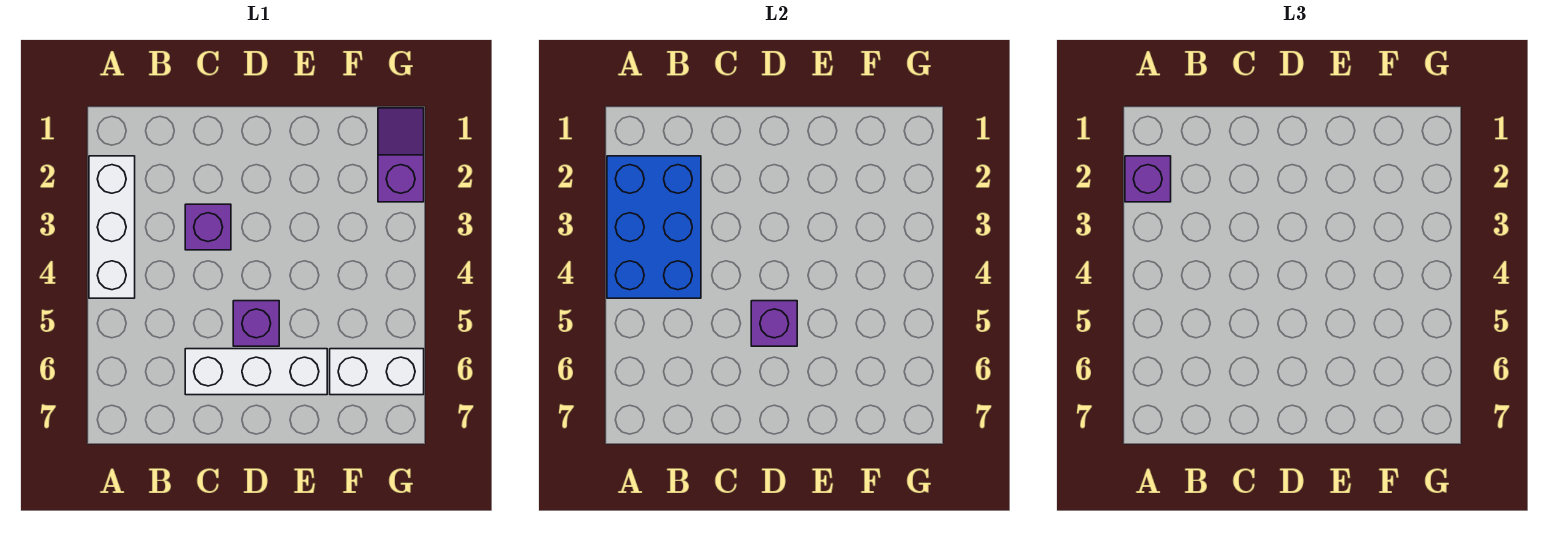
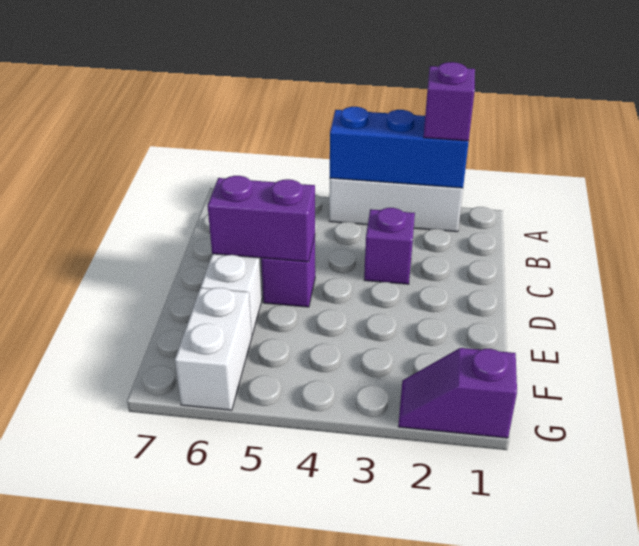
blue brick A2:B4 level 2 -> blue brick A2:A4 level 2
purple brick D5 level 2 -> purple brick D5:D6 level 2
purple slope G1:G2 level 1 top 2 -> purple slope G1:G2 level 1 top 1

